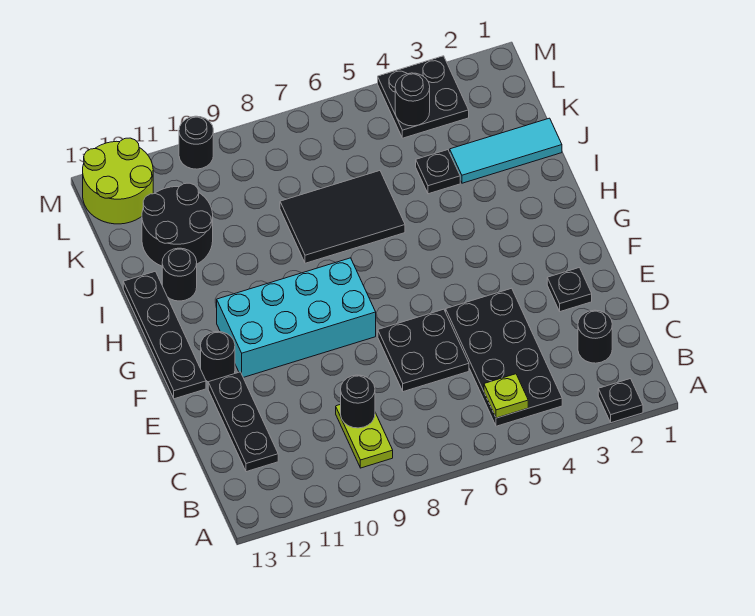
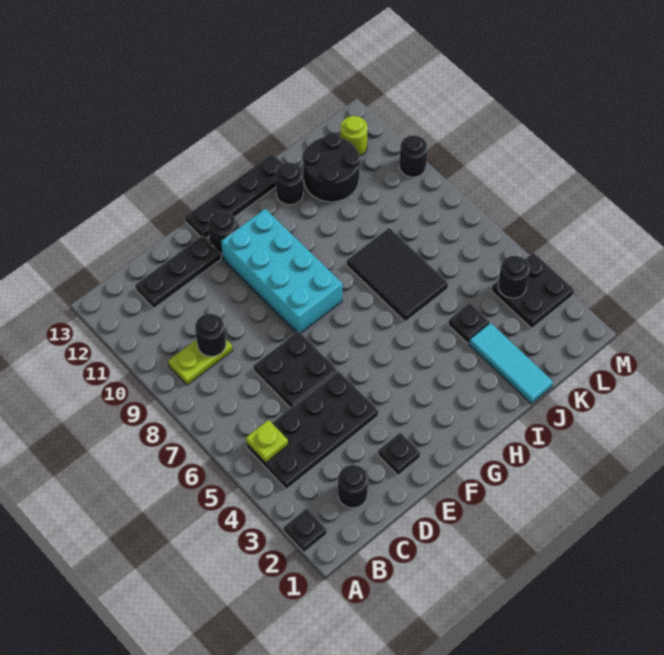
lime round brick L12:M13 level 1 -> lime round brick L12 level 1

